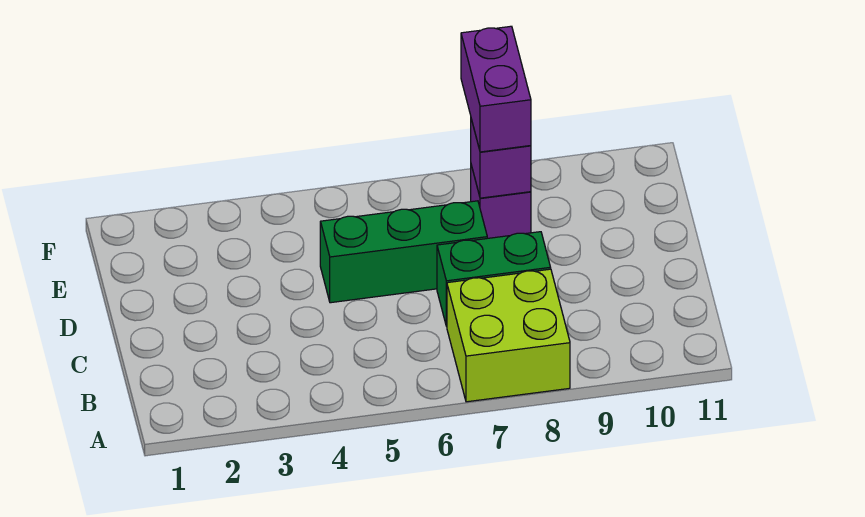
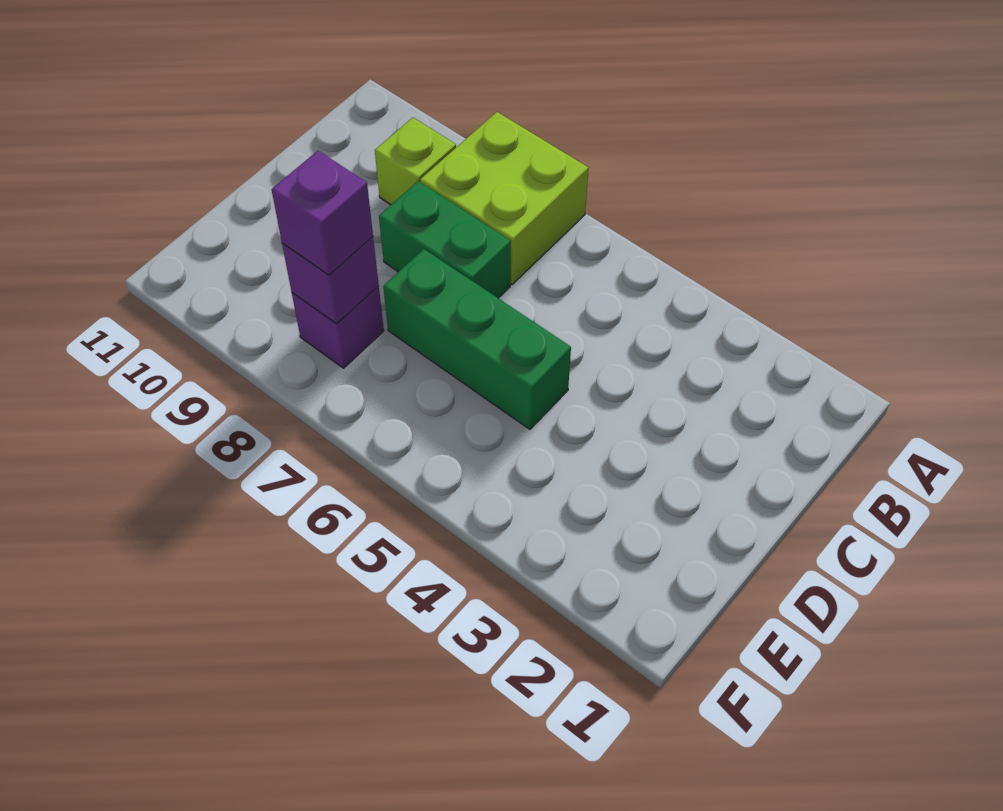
none -> lime brick B9 level 1
purple brick E8:F8 level 3 -> purple brick E8 level 3

